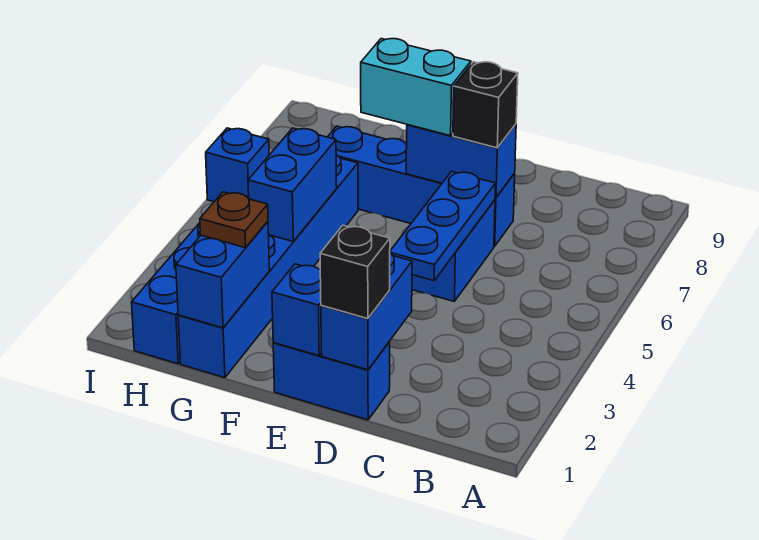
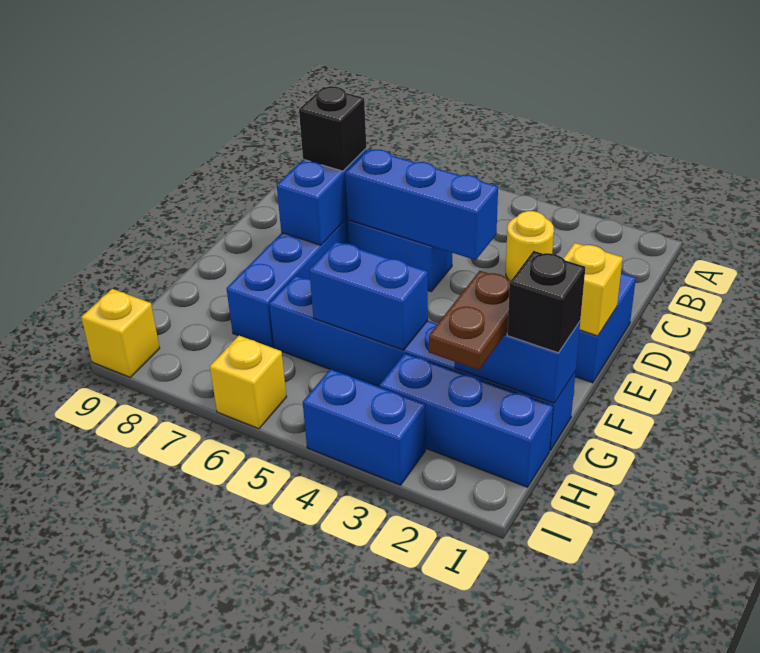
none -> yellow round brick C3 level 1
blue brick D1:D2 level 2 -> blue brick I3:I4 level 1
black brick D1 level 3 -> black brick G1 level 3
blue plate D4:D6 level 2 -> blue brick D4:D6 level 2
blue brick E1 level 2 -> yellow brick E1 level 2
cyan brick E7:F7 level 3 -> none
brown plate G2 level 3 -> brown plate G2:H2 level 3
blue brick I6 level 1 -> yellow brick I6 level 1
none -> yellow brick I9 level 1

